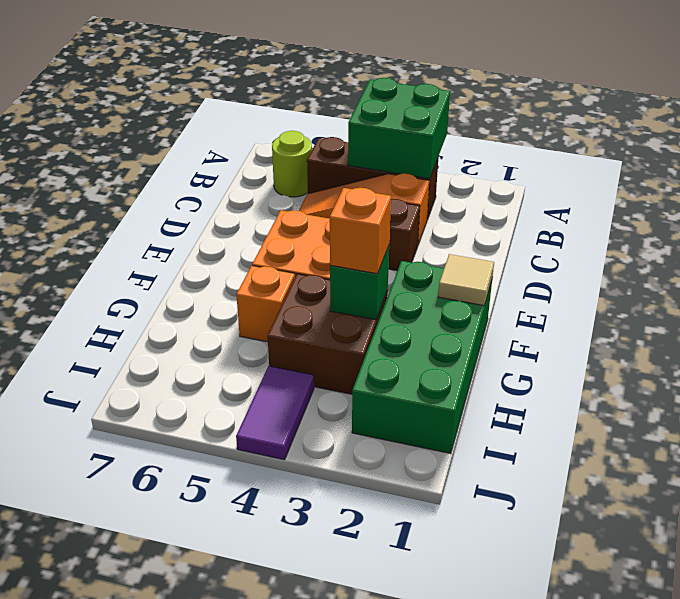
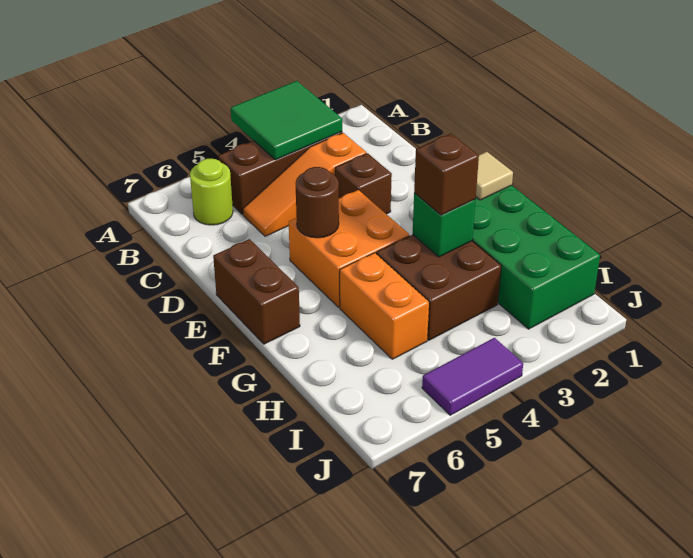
green brick A3:B4 level 2 -> green tile A3:B4 level 2
none -> brown round brick E5 level 2
none -> brown brick E7:F7 level 1
orange brick G3 level 3 -> brown brick G3 level 3
orange brick G5 level 1 -> orange brick G5:H5 level 1
purple tile I4:J4 level 1 -> purple tile J4:J5 level 1

